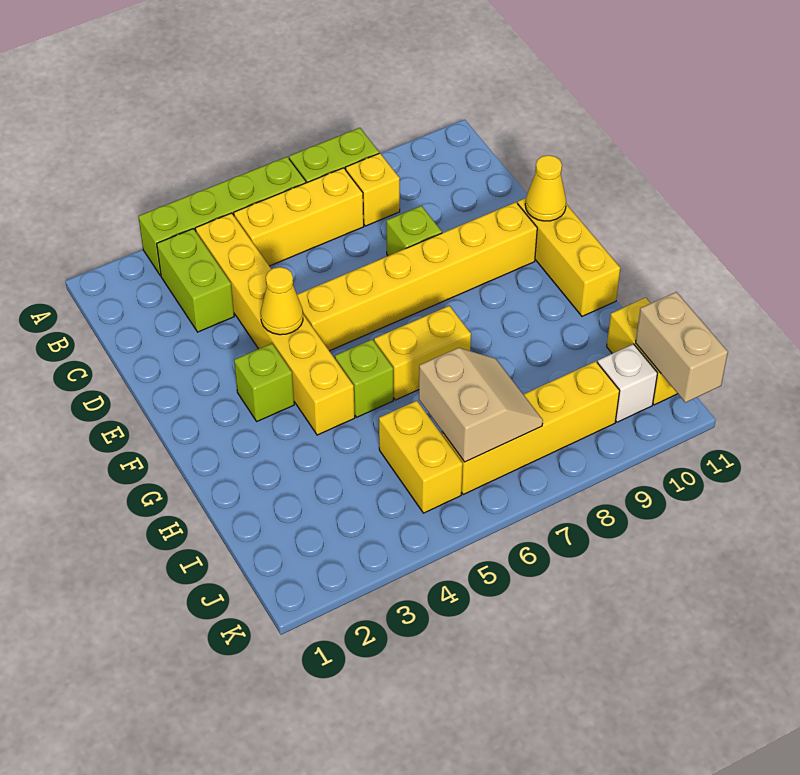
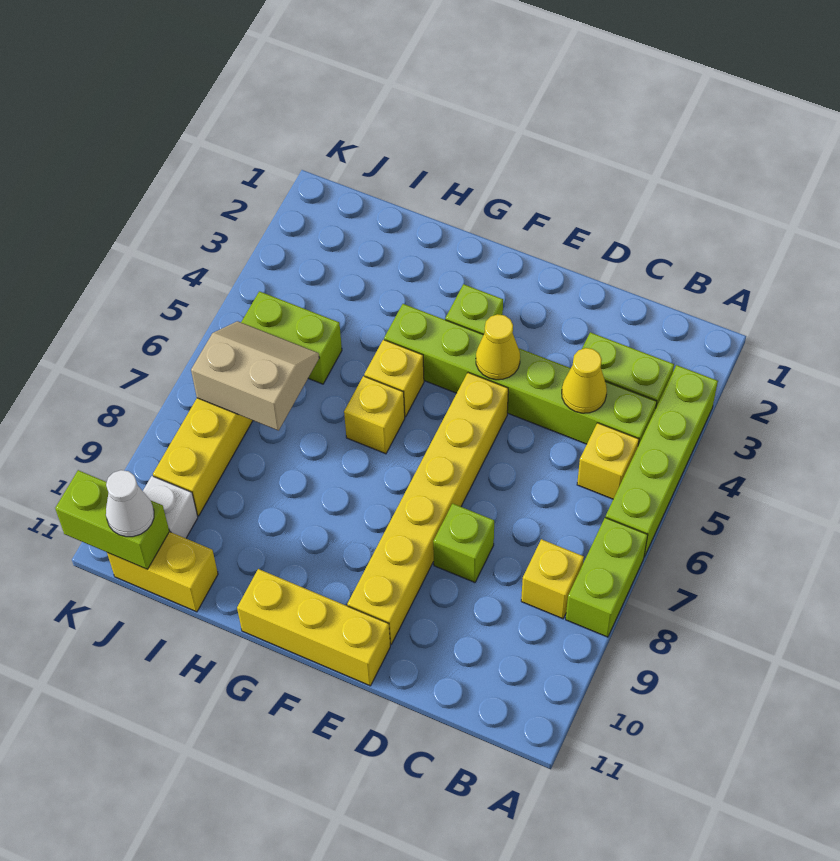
yellow brick B4:G4 level 1 -> lime brick B4:G4 level 1
yellow brick B5:B7 level 1 -> yellow brick B5 level 1
yellow cone E11 level 2 -> yellow cone C4 level 2
lime brick G5 level 1 -> yellow brick G5 level 1
yellow brick G6:G7 level 1 -> yellow brick G6 level 1
yellow brick I5:J5 level 1 -> lime brick I5:J5 level 1
tan slope I6:J7 level 2 top 6 -> tan slope I6:J7 level 2 top 7
tan brick J11:K11 level 2 -> lime brick J11:K11 level 2
none -> white cone J11 level 3

